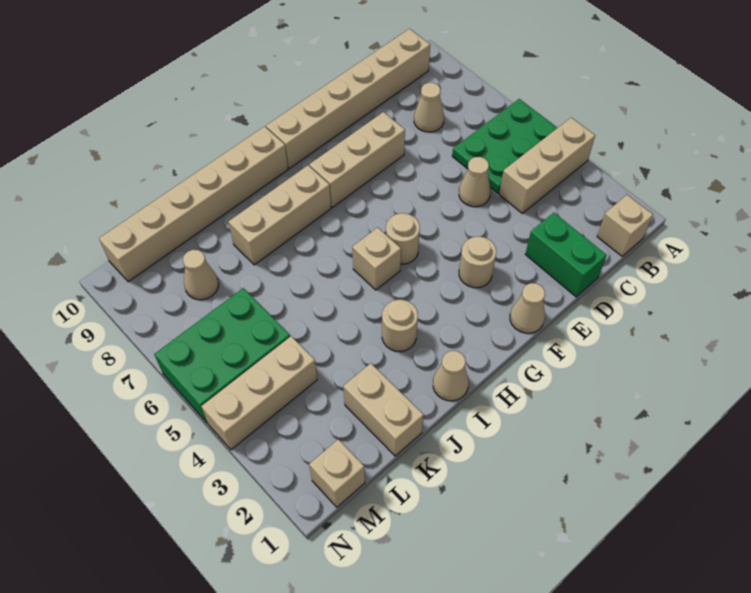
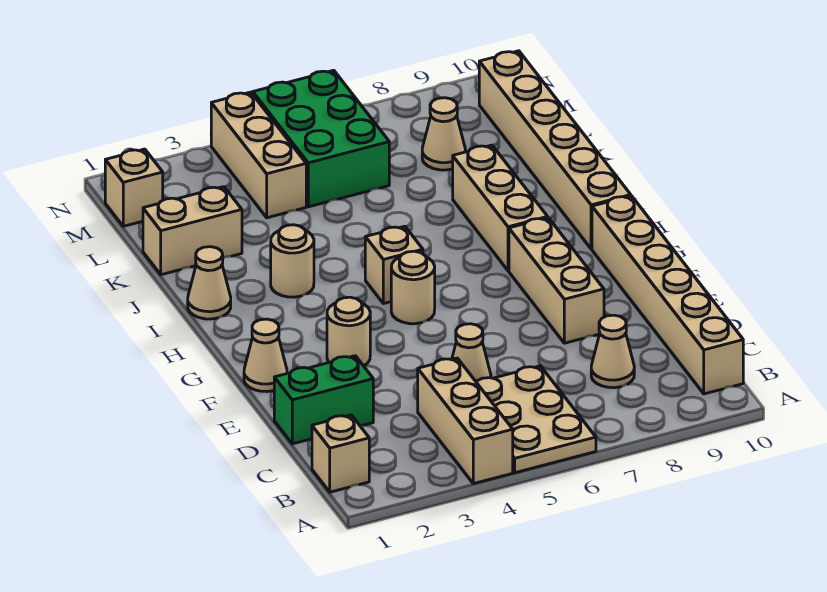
green plate A5:C6 level 1 -> tan plate A5:C6 level 1

